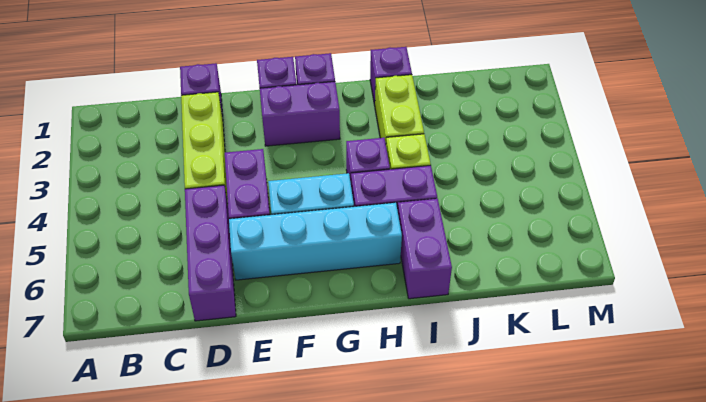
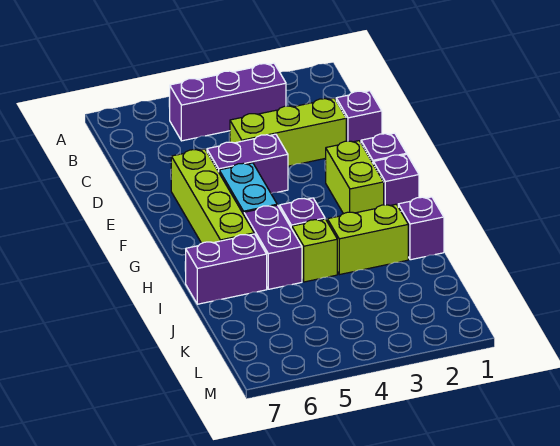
purple brick D5:D7 level 1 -> purple brick B3:B5 level 1
cyan brick E6:H6 level 1 -> lime brick E6:H6 level 1
purple brick F2:G2 level 1 -> lime brick F2:G2 level 1

